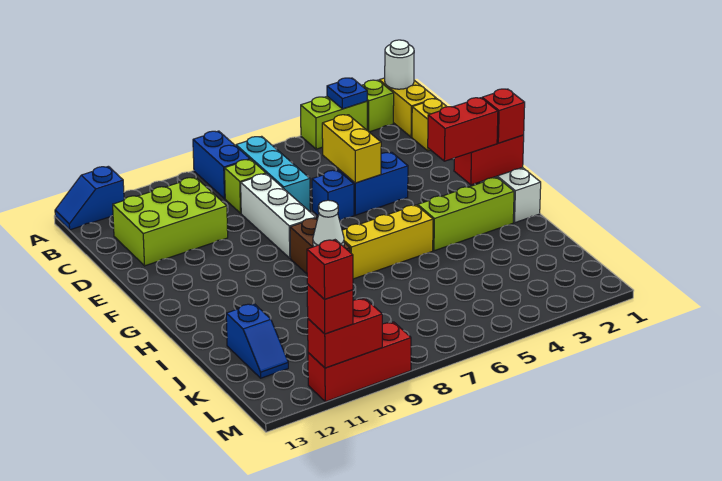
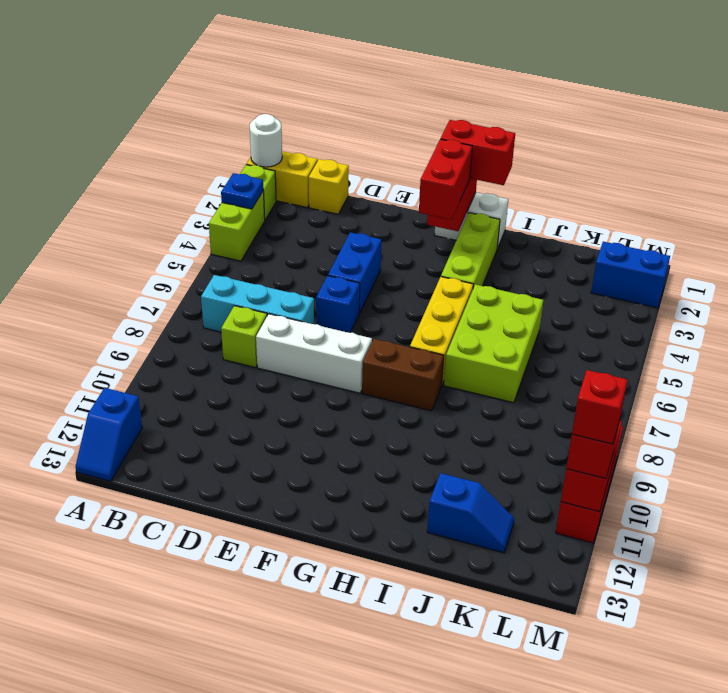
blue brick A8:B8 level 1 -> blue brick L2:M2 level 1
lime brick C10:D12 level 1 -> lime brick I5:J7 level 1
yellow brick D5:E5 level 2 -> none
red brick G1 level 3 -> red brick G1:H1 level 3
white cone H8 level 2 -> none

